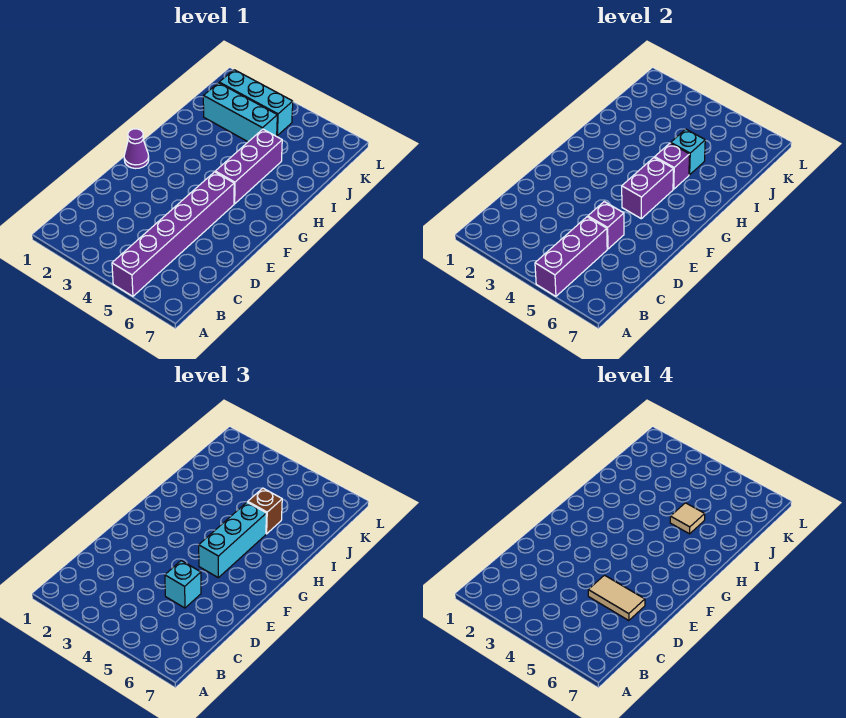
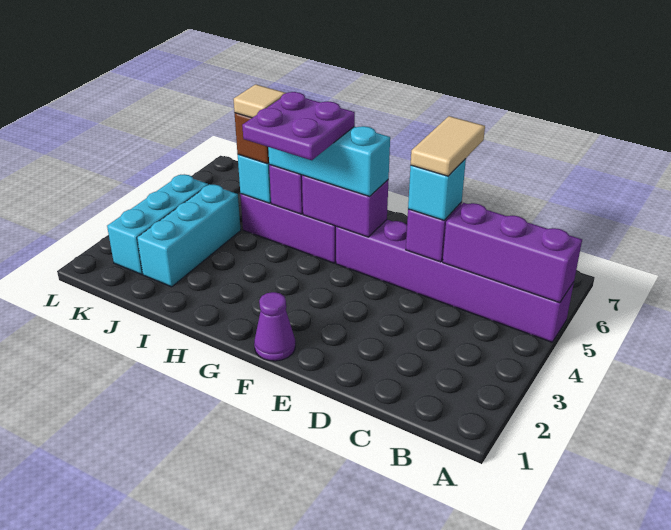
none -> purple plate G4:H5 level 4

